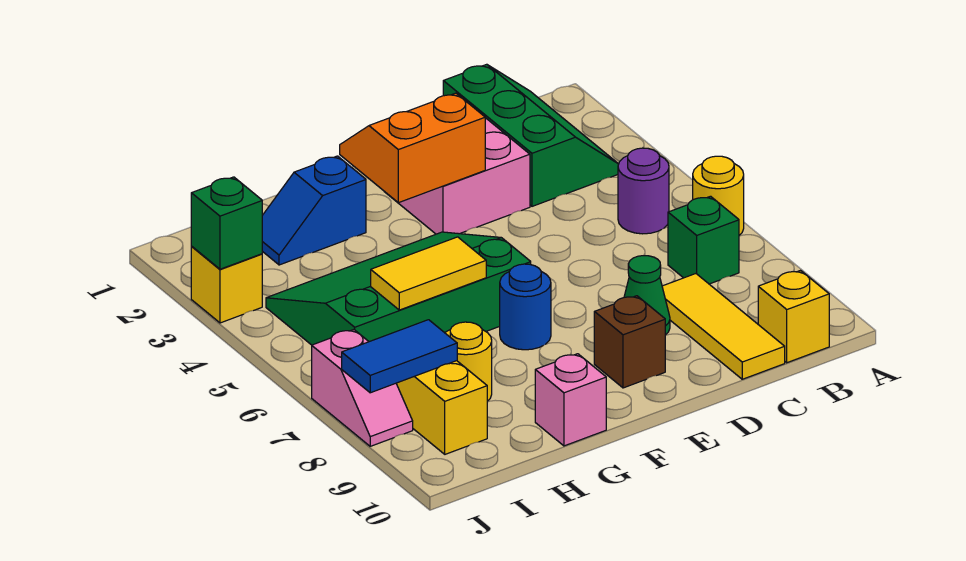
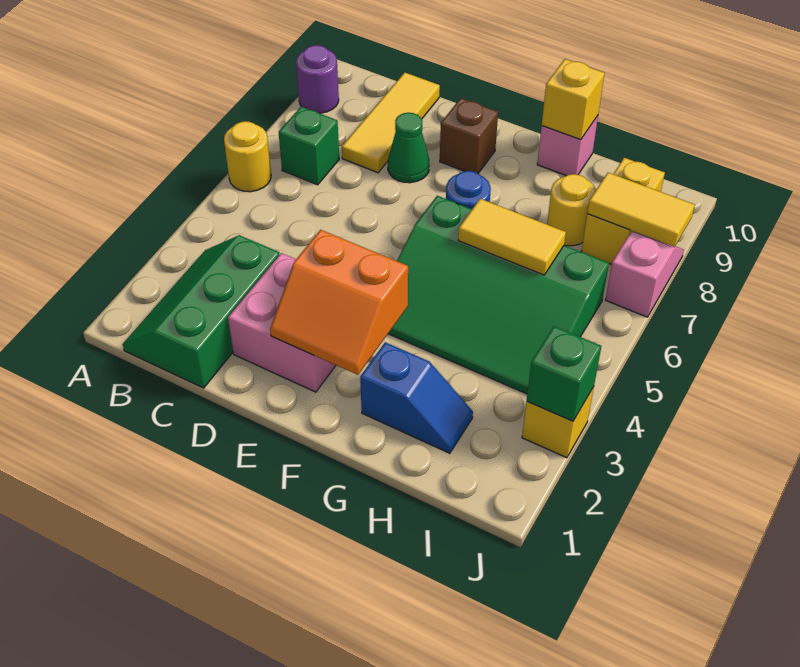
purple round brick B5 level 1 -> purple round brick A9 level 1
yellow brick B10 level 1 -> yellow brick G10 level 2
blue tile I8:J8 level 2 -> yellow tile I8:J8 level 2

